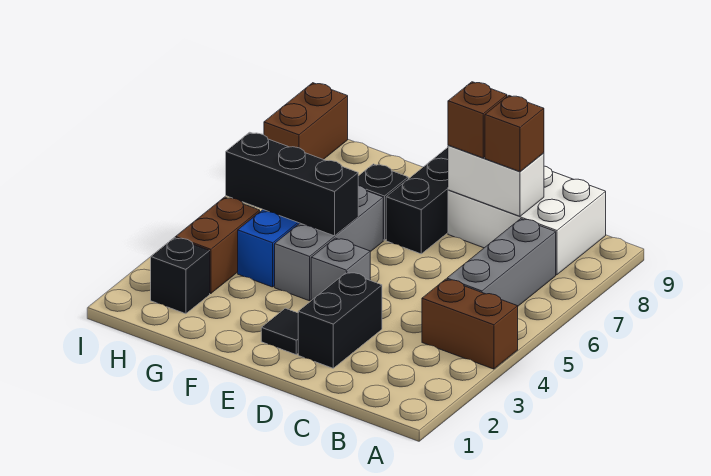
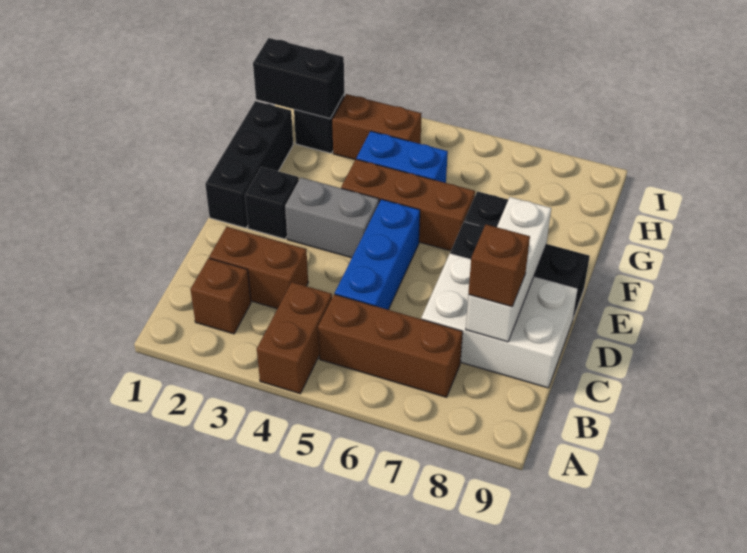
grey brick B5:B7 level 1 -> brown brick B5:B7 level 1
white brick B8:D9 level 1 -> white brick C7:D9 level 1
none -> blue brick C5:E5 level 1
white brick C8:D8 level 2 -> white brick C8:E8 level 2
black brick D2:D3 level 1 -> black brick H1:H2 level 2
brown brick D8 level 3 -> brown brick B2 level 1
black tile E2 level 1 -> black brick E2 level 1
grey brick E4 level 1 -> grey brick E3:E4 level 1
grey brick F4:F6 level 1 -> brown brick F4:F6 level 1
black brick F5:H5 level 2 -> black brick E1:G1 level 1
brown brick I8:I9 level 1 -> brown brick C2:C3 level 1

